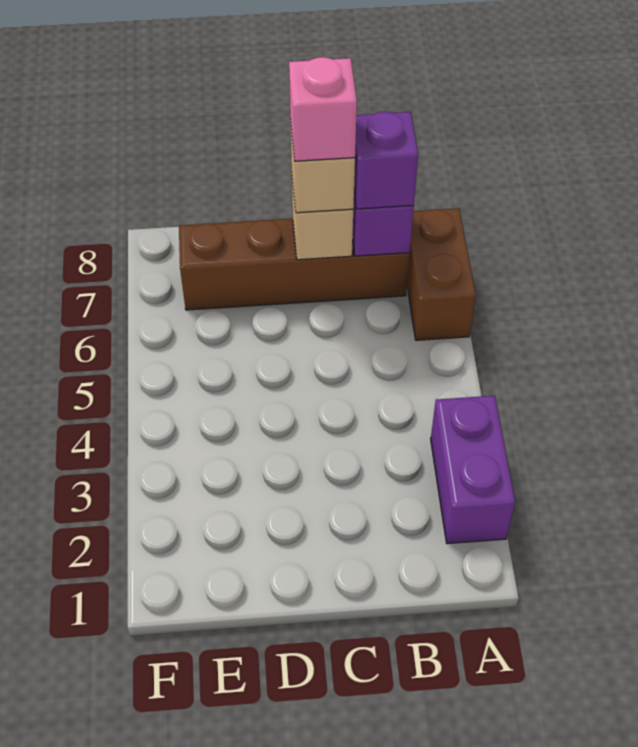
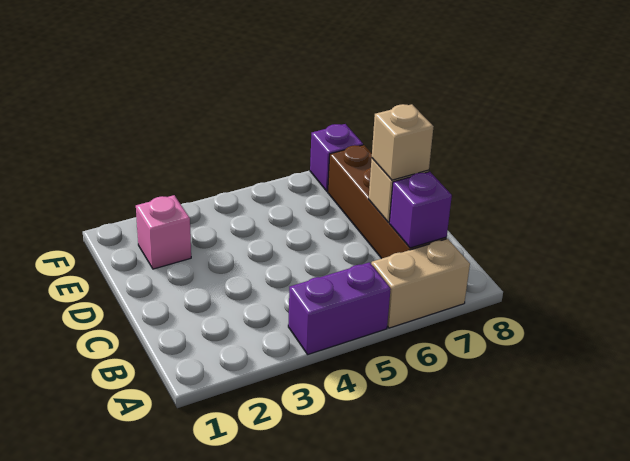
purple brick A2:A3 level 1 -> purple brick A4:A5 level 1
brown brick A6:A7 level 1 -> tan brick A6:A7 level 1
purple brick B7 level 3 -> purple brick F7 level 1
pink brick C7 level 4 -> pink brick E2 level 1

